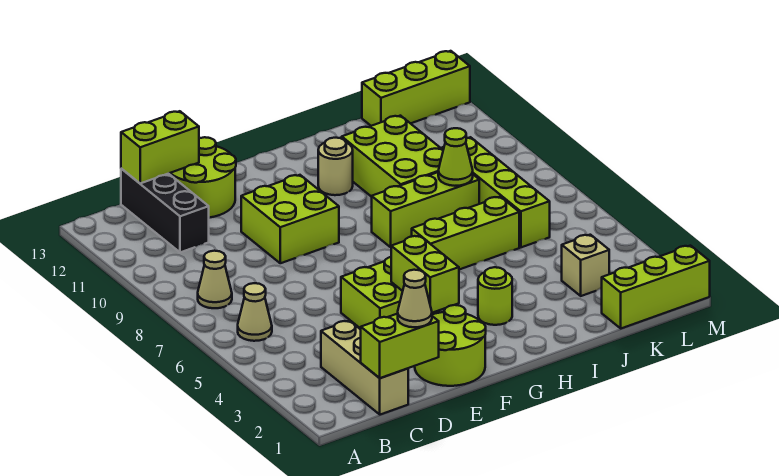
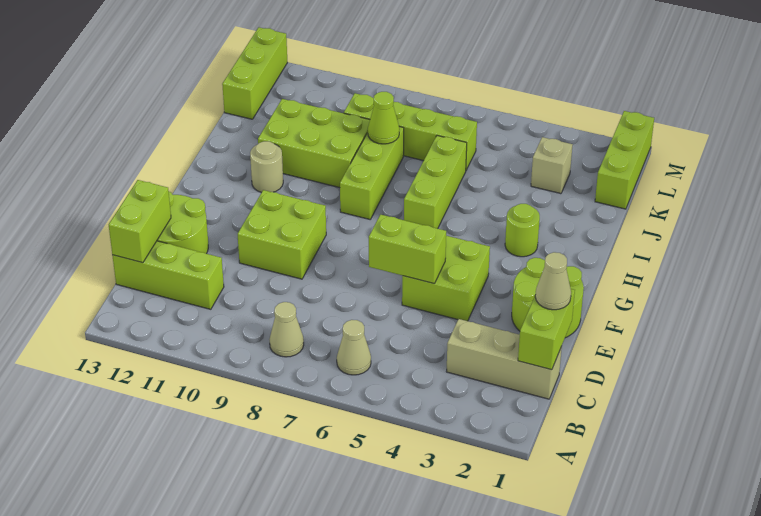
black brick C11:C13 level 1 -> lime brick C11:C13 level 1
lime brick F3:F4 level 2 -> lime brick E5:E6 level 2

